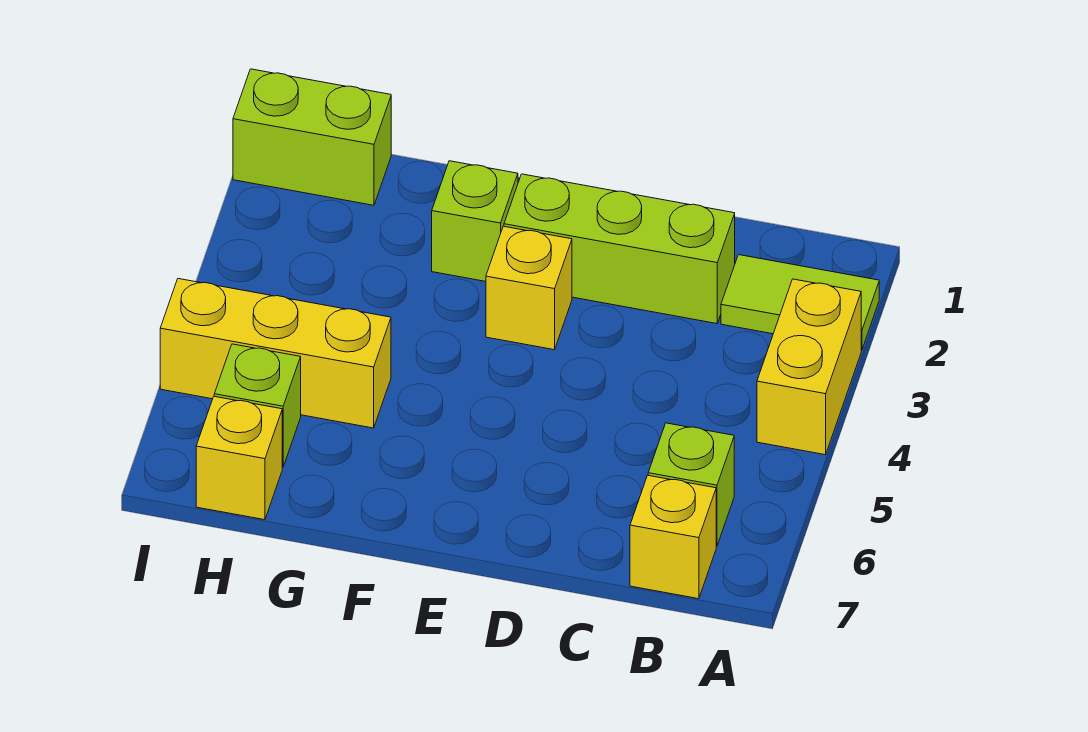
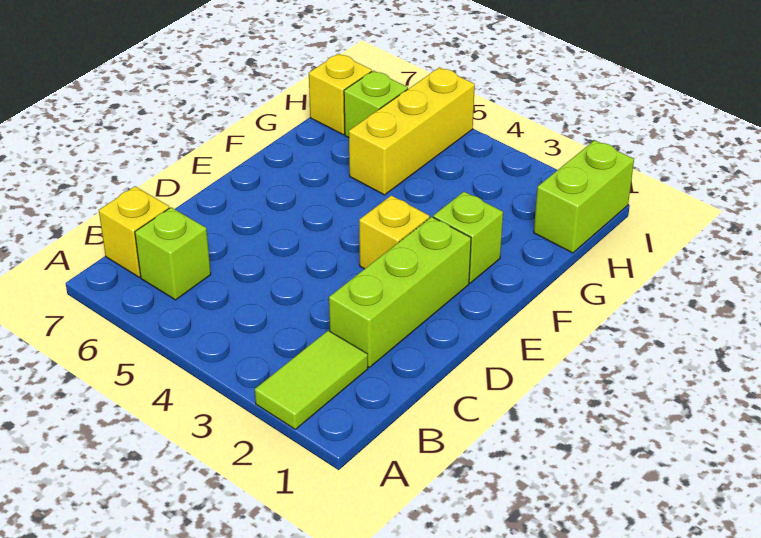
yellow brick A3:A4 level 1 -> none

